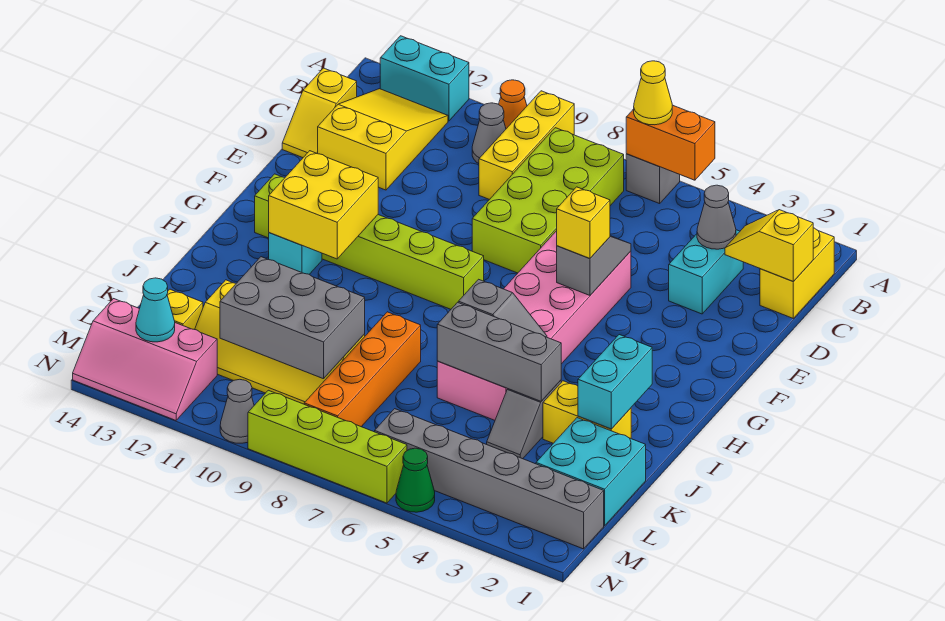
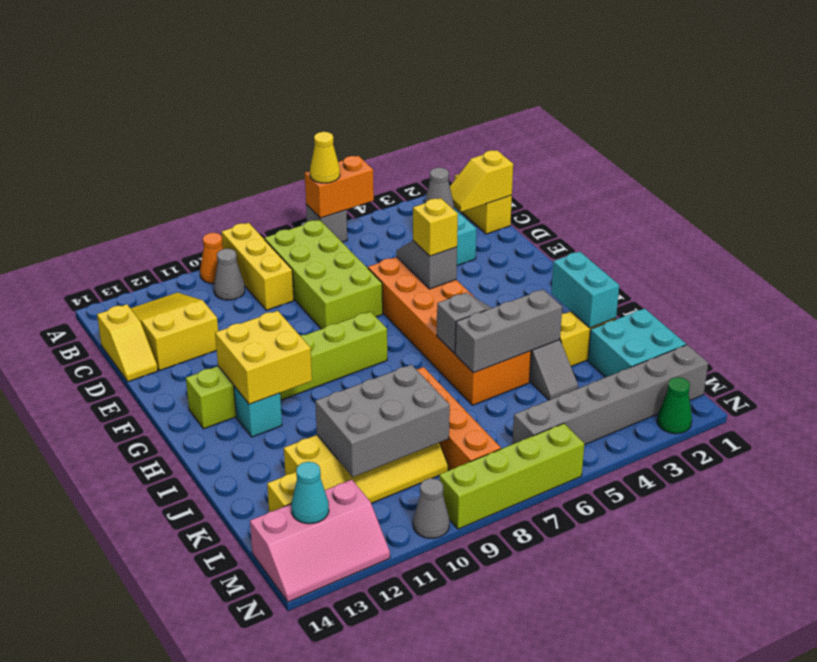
cyan brick A12:A13 level 1 -> none
pink brick E5:J6 level 1 -> orange brick E5:J6 level 1
green cone N5 level 1 -> green cone N2 level 1

